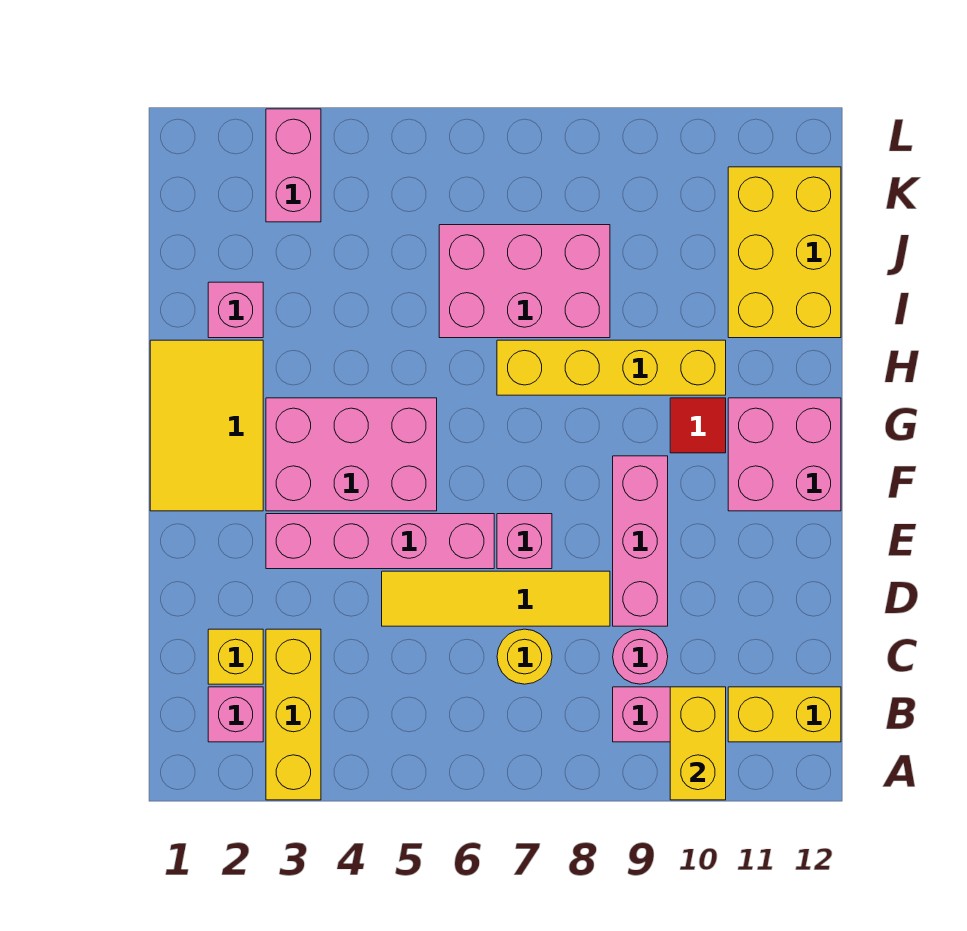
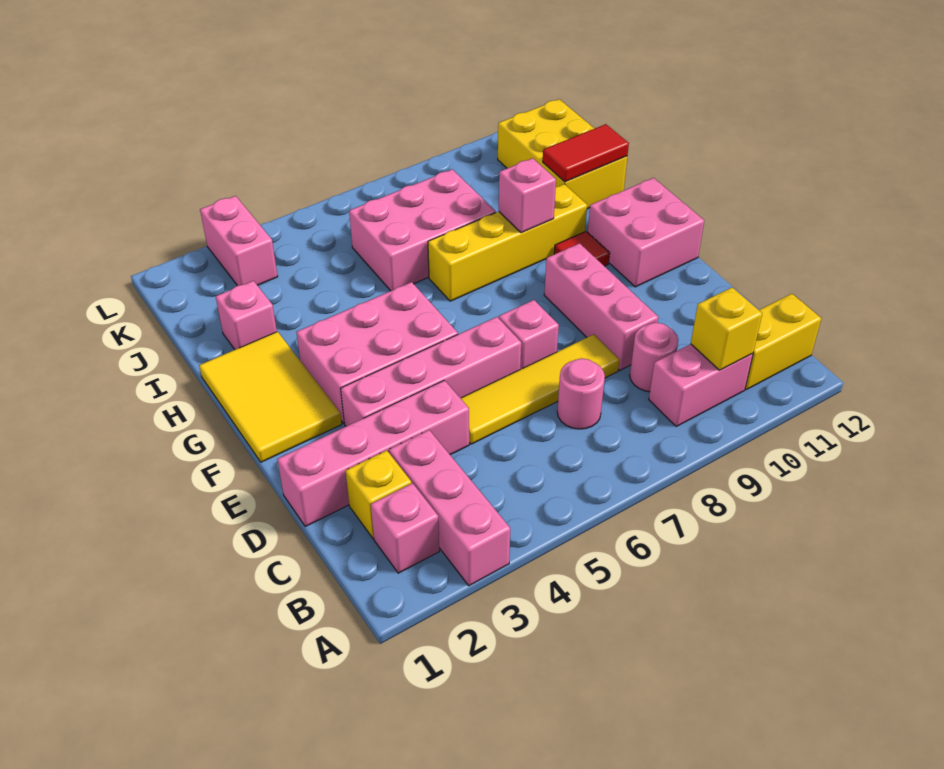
yellow brick A3:C3 level 1 -> pink brick A3:C3 level 1
yellow brick A10:B10 level 2 -> yellow brick B10 level 2
yellow round brick C7 level 1 -> pink round brick C7 level 1
none -> pink brick D1:D4 level 1
none -> pink brick H9 level 2
none -> red tile I11:I12 level 2

